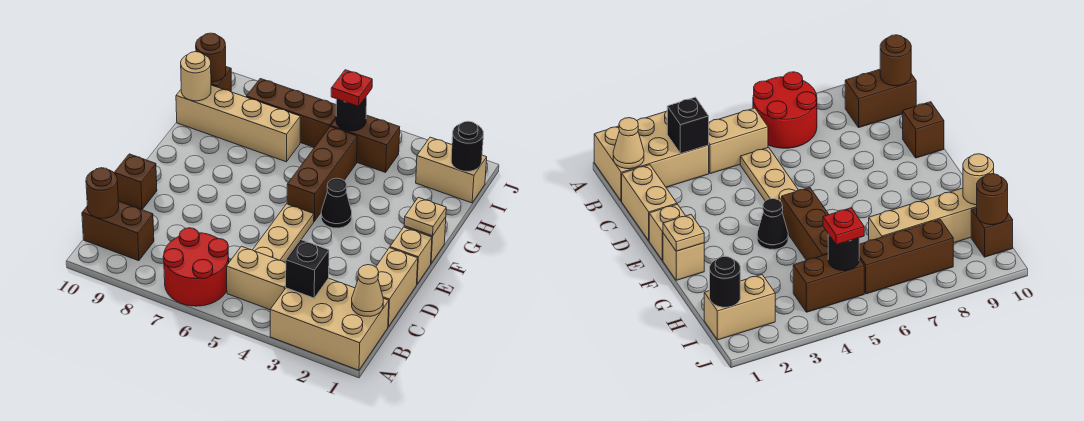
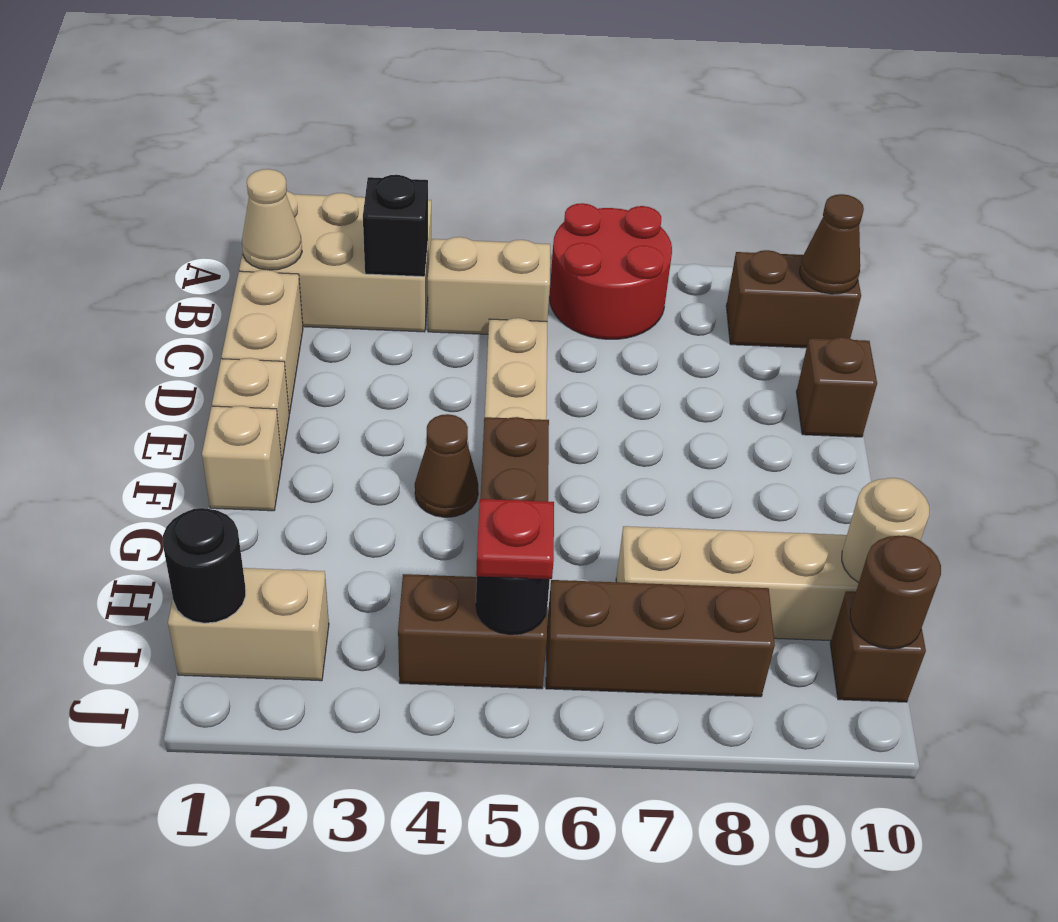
brown round brick B10 level 2 -> brown cone B10 level 2
tan plate F1 level 2 -> none
black cone F4 level 1 -> brown cone F4 level 1

